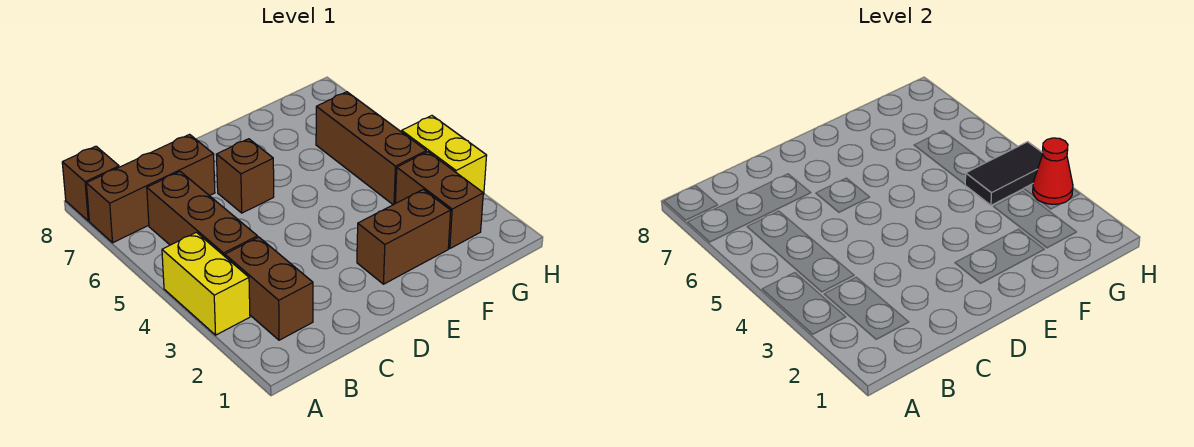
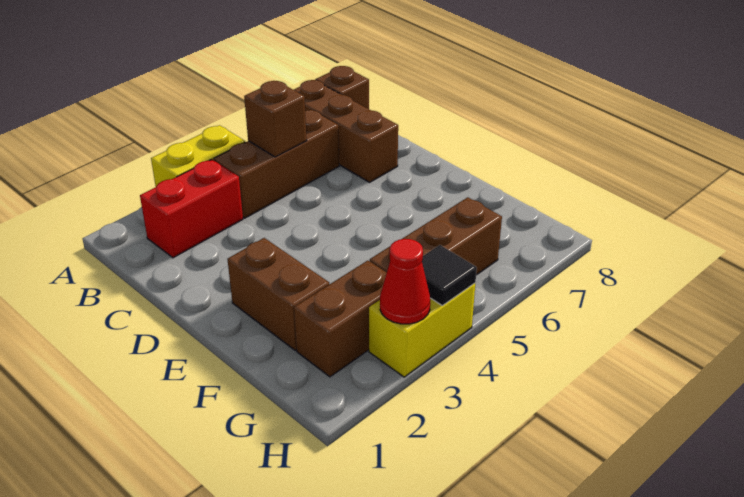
brown brick B2:B3 level 1 -> red brick B2:B3 level 1
brown brick D6 level 1 -> brown brick B5 level 2
black tile G4:H4 level 2 -> black tile H4 level 2

